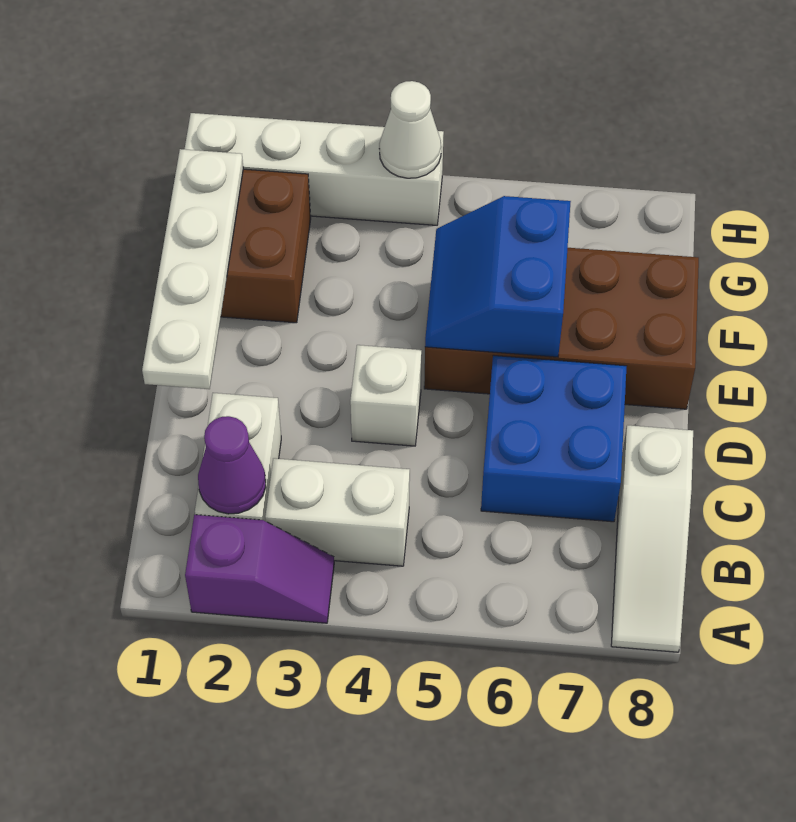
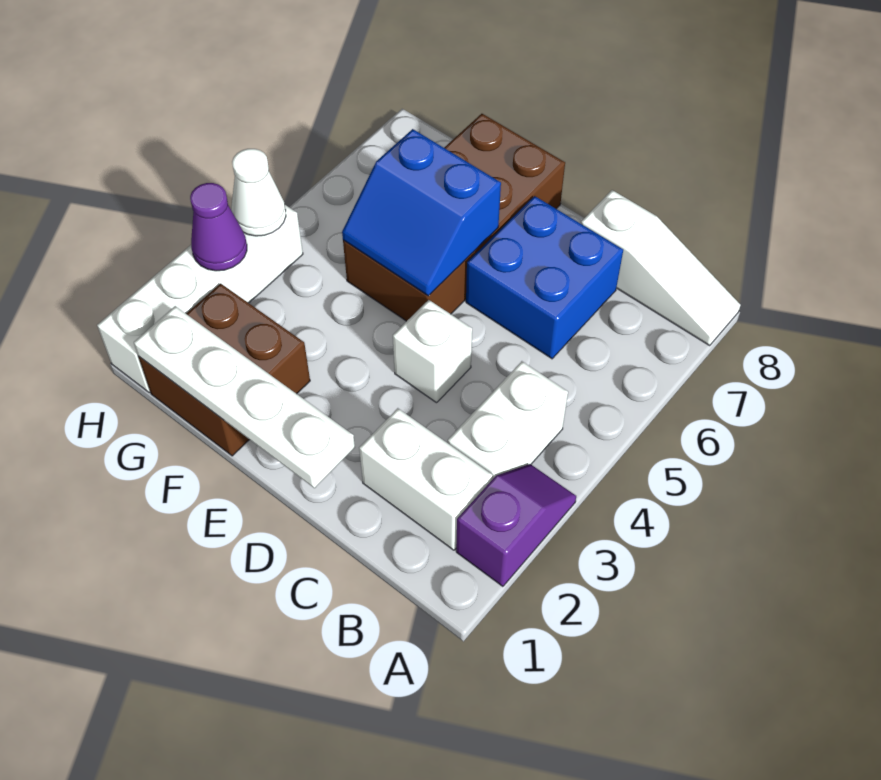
purple cone B2 level 2 -> purple cone H3 level 2

